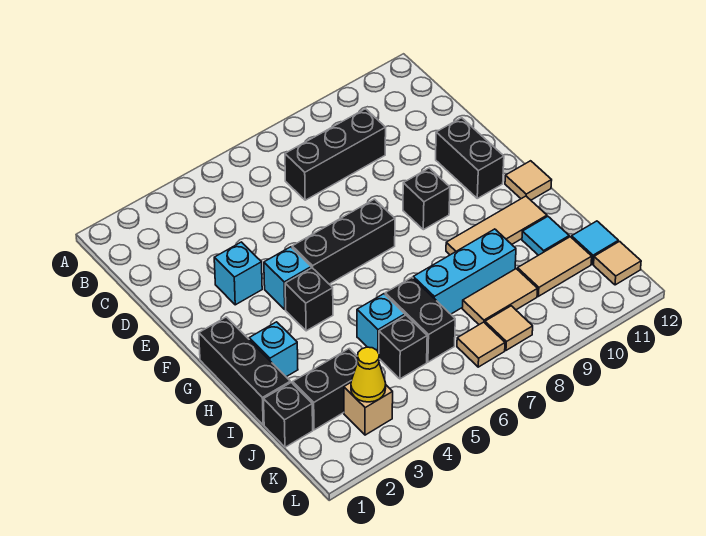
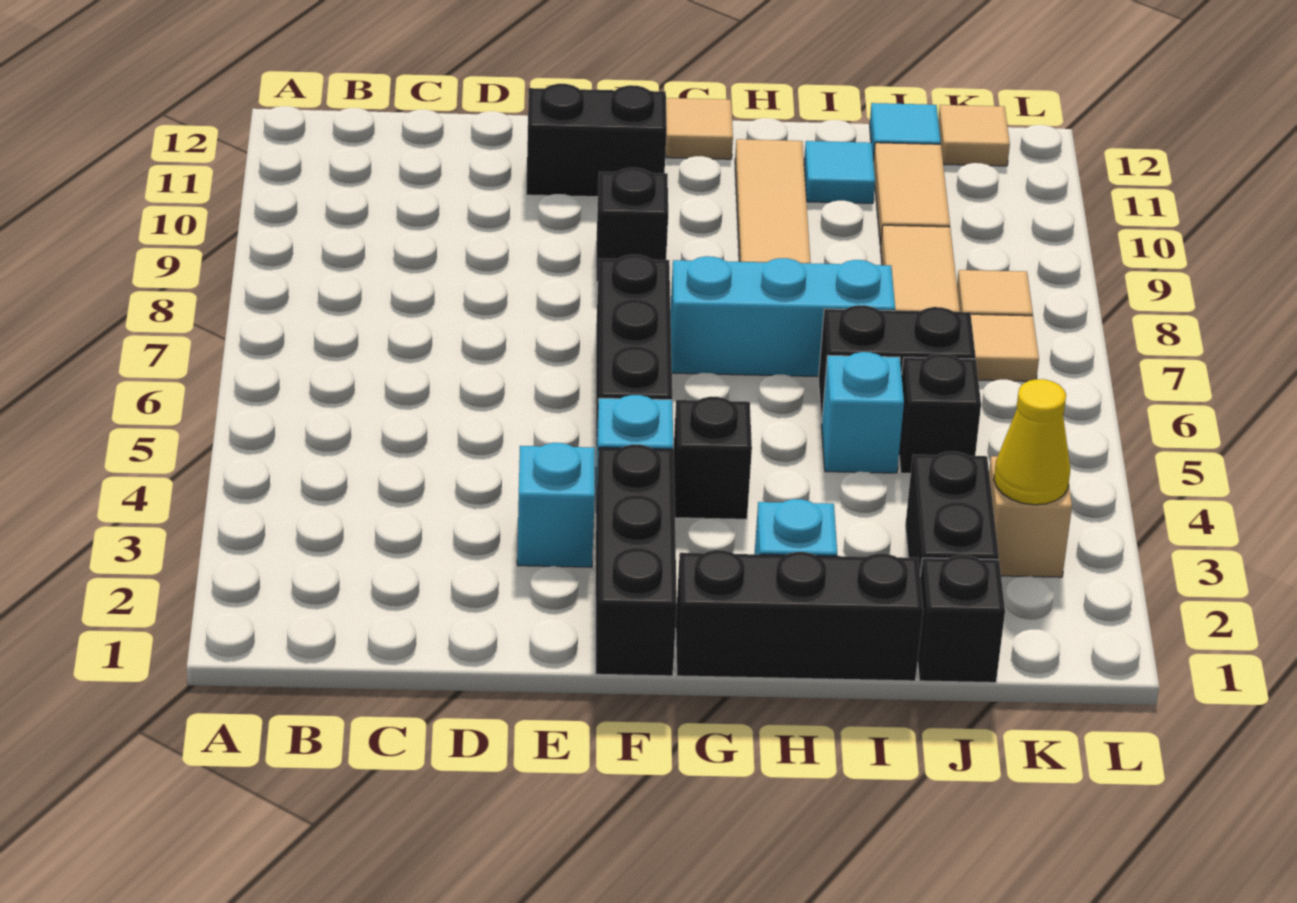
black brick C7:C9 level 1 -> black brick F1:F3 level 1
cyan brick I7:I9 level 1 -> cyan brick G7:I7 level 1

